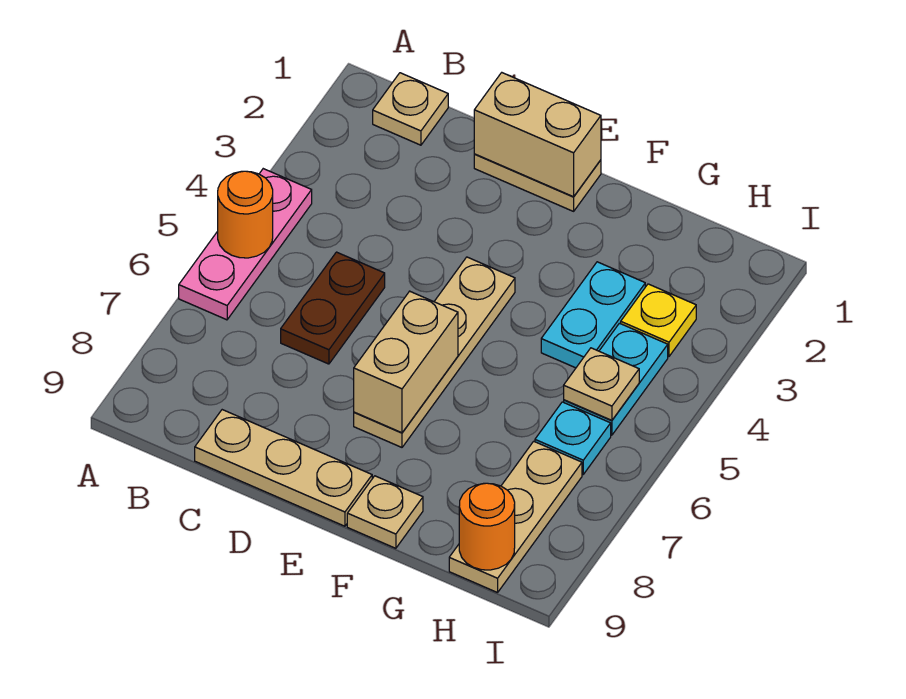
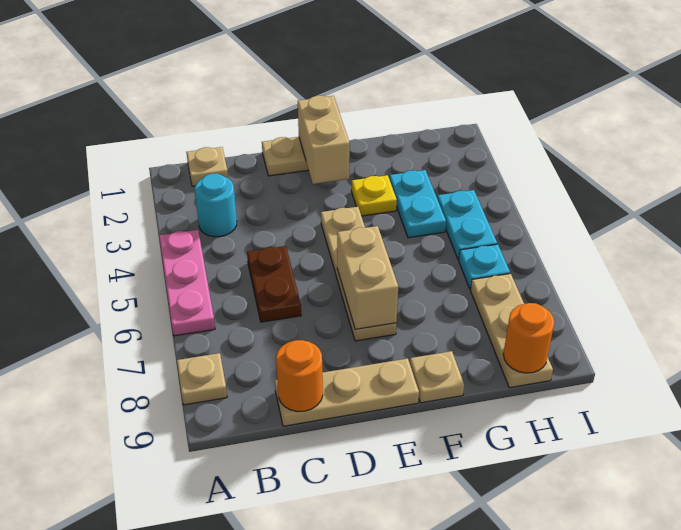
orange round brick A5 level 2 -> orange round brick C9 level 2
none -> cyan round brick B3 level 1
tan brick D1:E1 level 2 -> tan brick E1:E2 level 2
yellow plate H3 level 1 -> yellow plate F3 level 1
tan plate H5 level 2 -> tan plate A8 level 1

